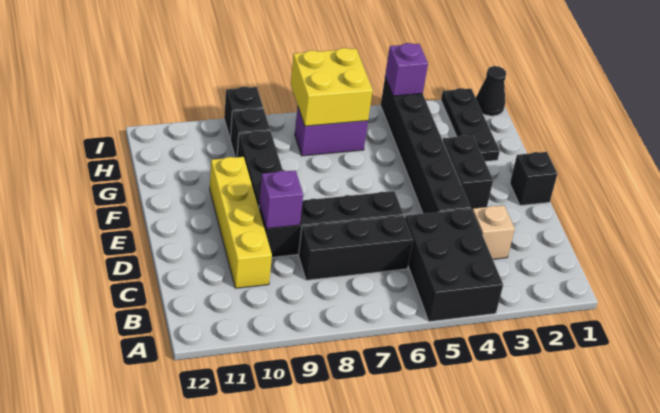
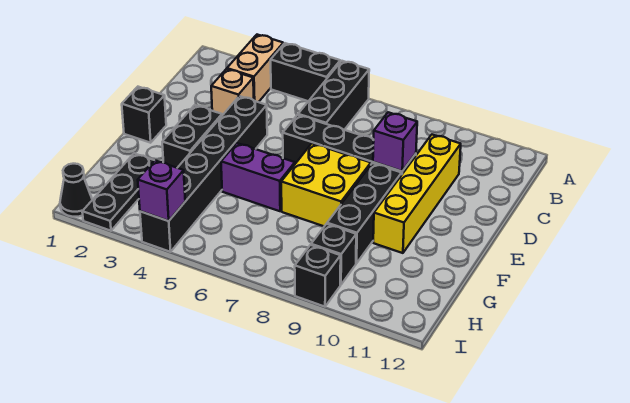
none -> tan brick A3:B3 level 1
black brick A4:C5 level 1 -> black brick A4:A5 level 1
black brick C6:C8 level 1 -> black brick A6:C6 level 1
purple brick H6:H7 level 1 -> purple brick F5:F6 level 1
yellow brick H6:I7 level 2 -> yellow brick E7:F8 level 1

